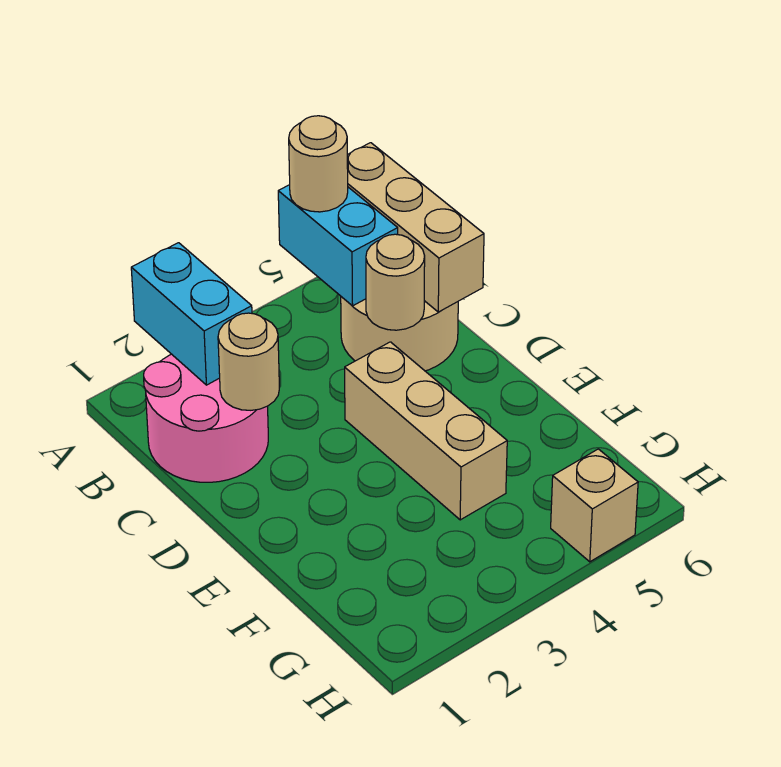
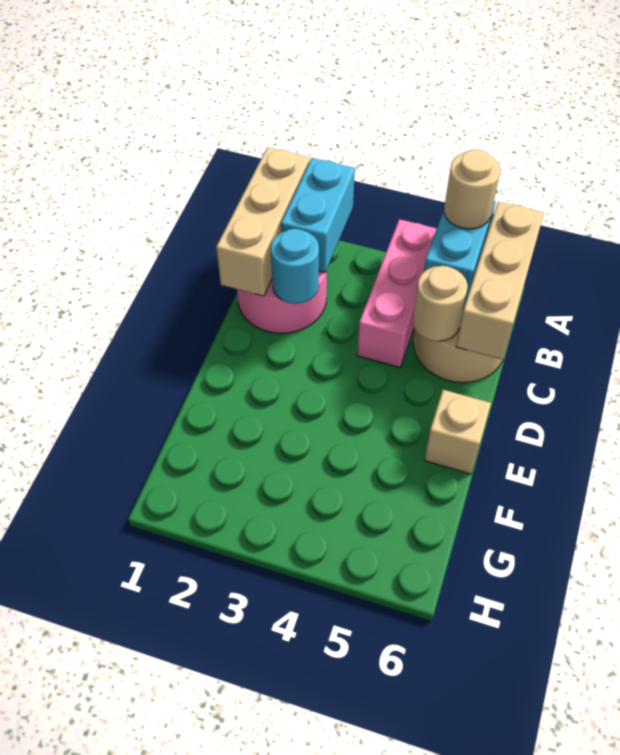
none -> pink brick A4:C4 level 1
tan round brick C2 level 2 -> cyan round brick C2 level 2
tan brick D4:F4 level 1 -> tan brick A1:C1 level 2
tan brick H5 level 1 -> tan brick E6 level 1

